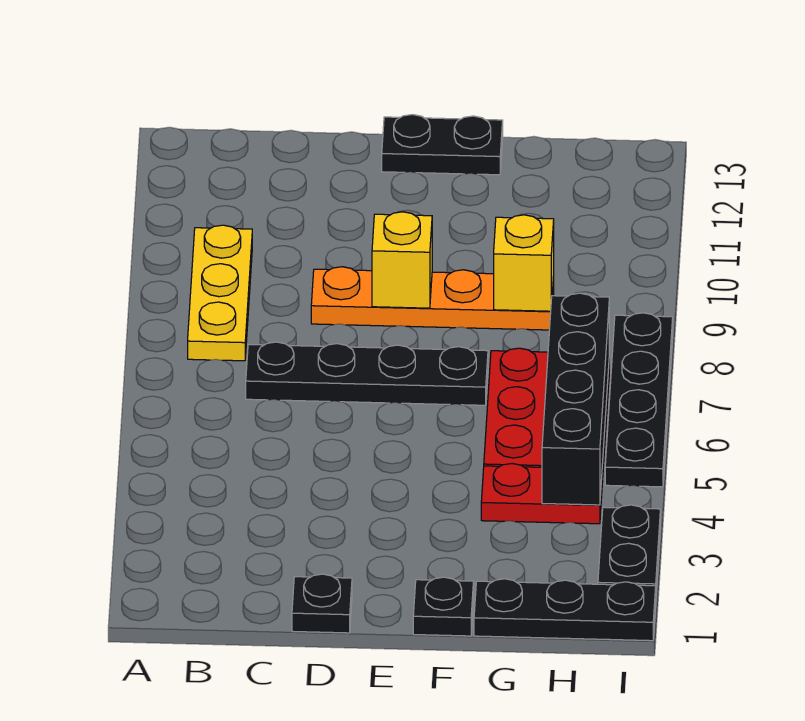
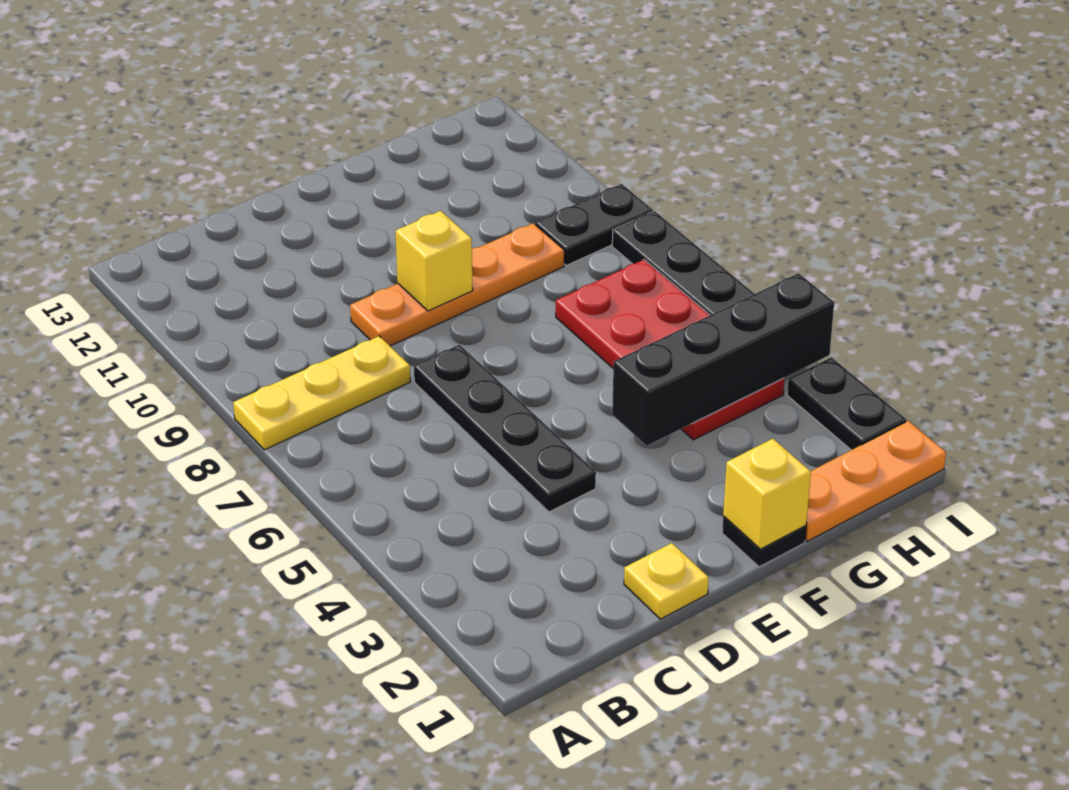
yellow plate B8:B10 level 1 -> yellow plate A8:C8 level 1
black plate C7:F7 level 1 -> black plate D4:D7 level 1
black plate D1 level 1 -> yellow plate D1 level 1
black plate E13:F13 level 1 -> black plate H9:I9 level 1
black plate G1:I1 level 1 -> orange plate G1:I1 level 1
yellow brick G9 level 2 -> yellow brick F1 level 2
black brick H4:H7 level 2 -> black brick F4:I4 level 2

